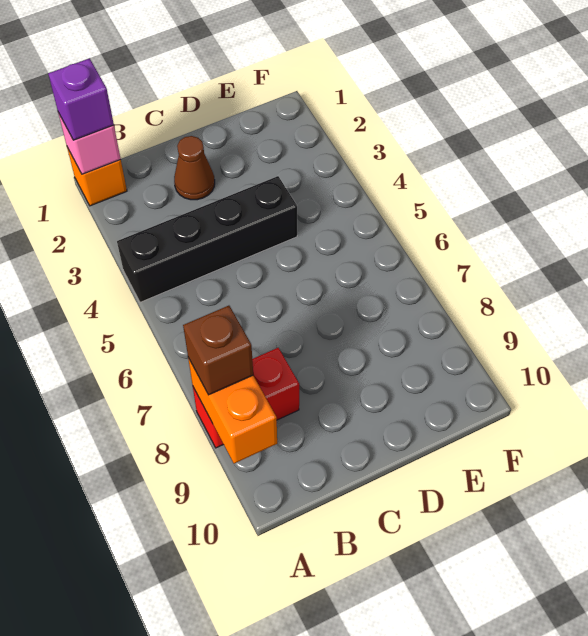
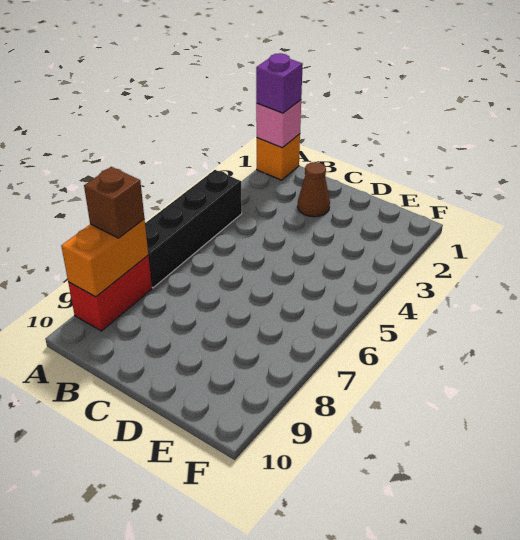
black brick A4:D4 level 1 -> black brick A4:A7 level 1
red brick A8:B8 level 1 -> red brick A8:A9 level 1

